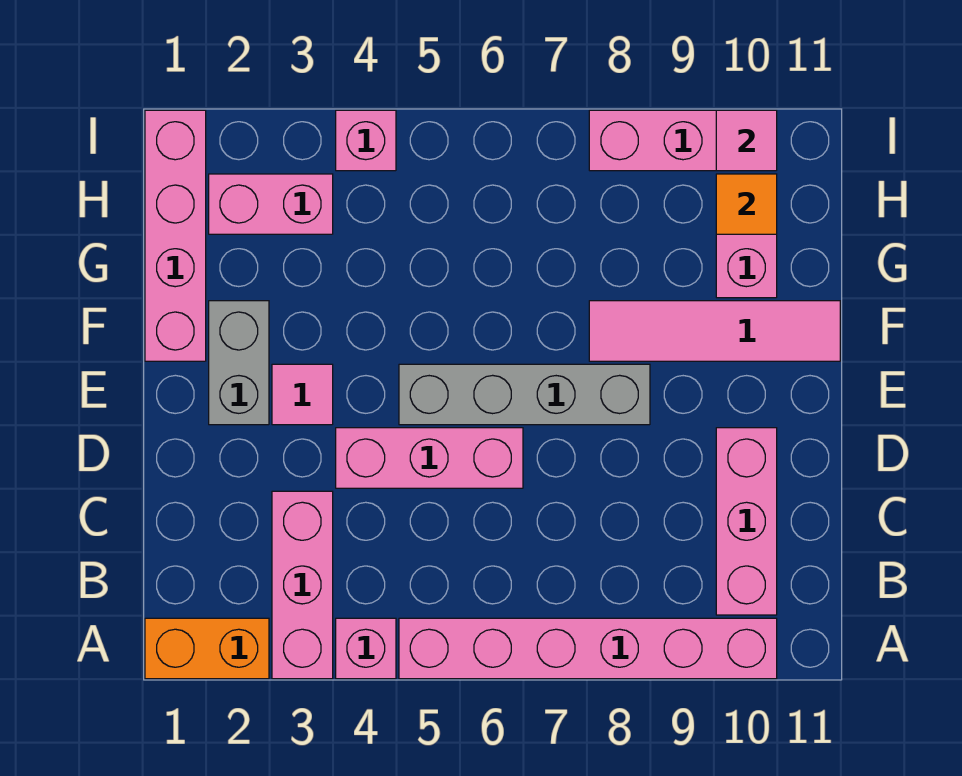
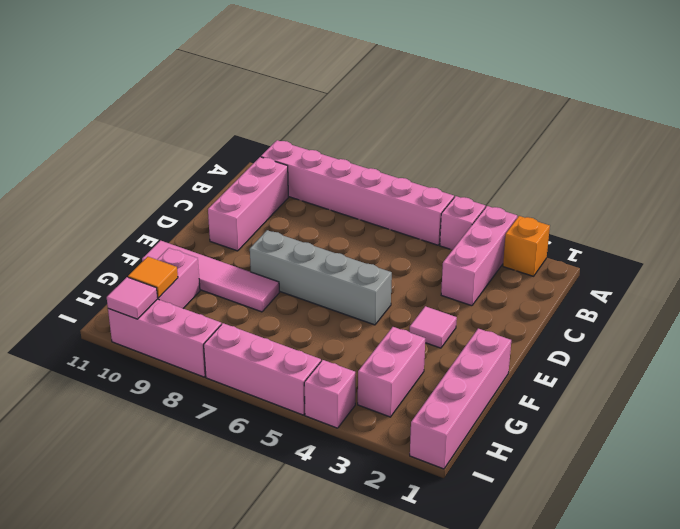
orange brick A1:A2 level 1 -> orange brick A2 level 1
pink brick D4:D6 level 1 -> pink brick I5:I7 level 1
grey brick E2:F2 level 1 -> none
pink brick H2:H3 level 1 -> pink brick G3:H3 level 1

